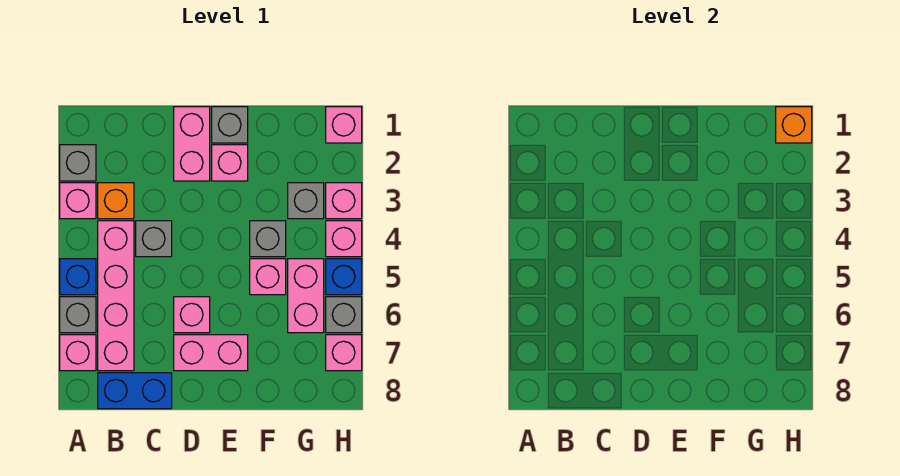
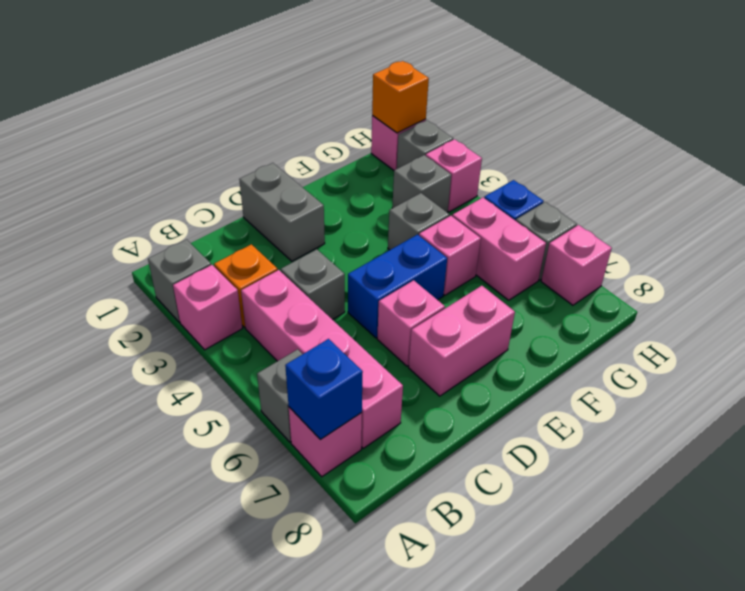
blue brick A5 level 1 -> blue brick A7 level 2
blue brick B8:C8 level 1 -> blue brick D5:E5 level 1
pink brick D1:D2 level 1 -> grey brick D1:D2 level 1
grey brick E1 level 1 -> grey brick H2 level 1
pink brick E2 level 1 -> none
pink brick H4 level 1 -> none

